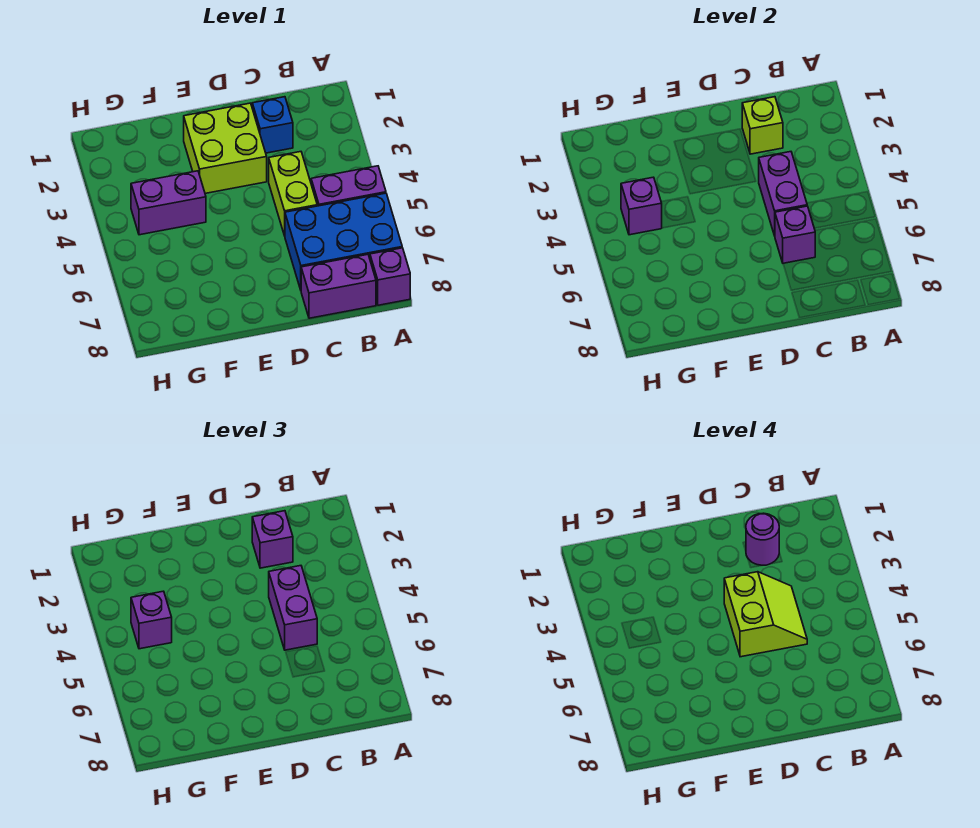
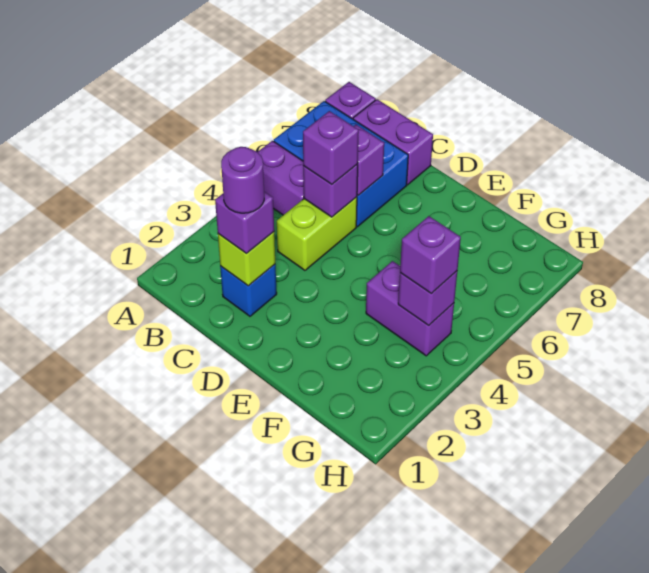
purple brick C4:C5 level 2 -> purple brick C5 level 2
purple brick C4:C5 level 3 -> purple brick C5 level 3
lime slope C4:D5 level 4 top D -> none
lime brick D2:E3 level 1 -> none

